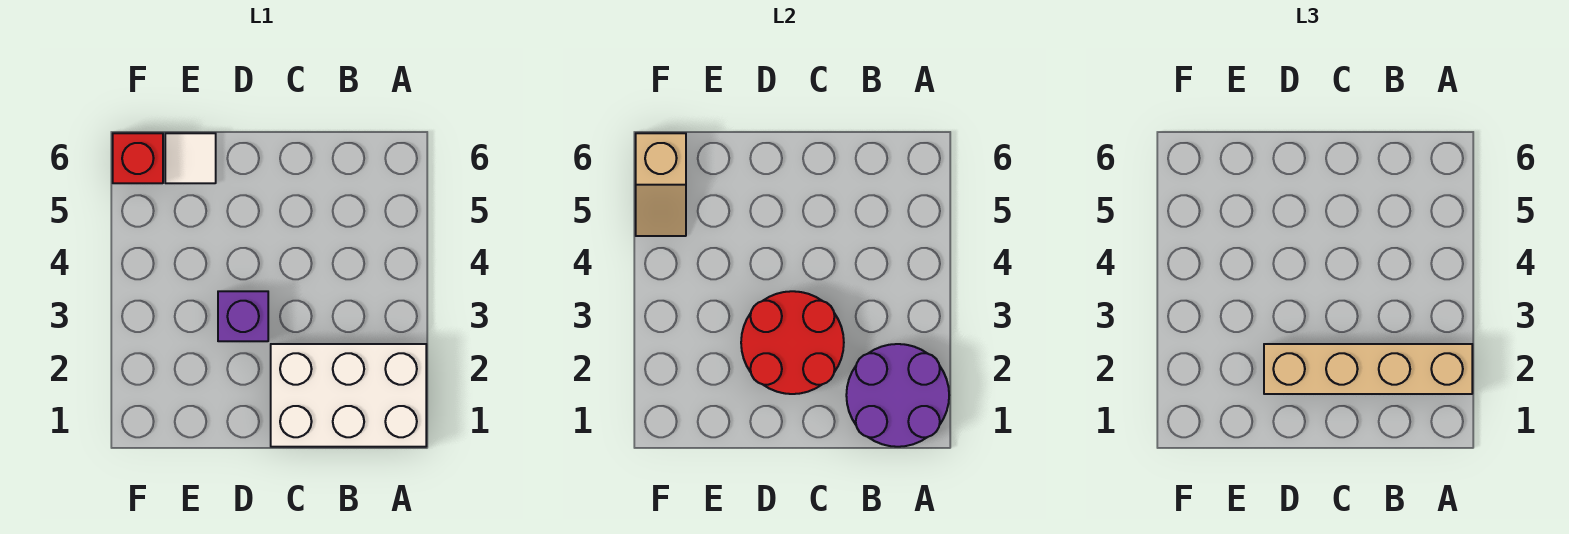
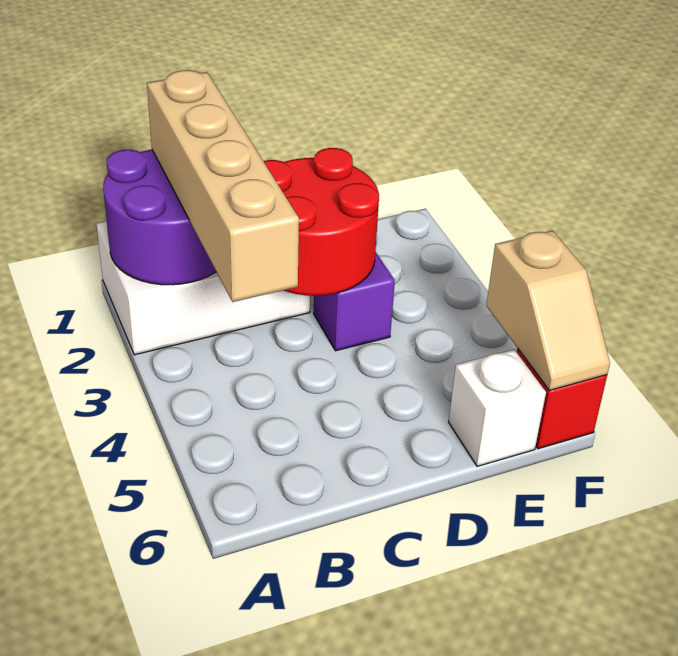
tan brick A2:D2 level 3 -> tan brick B1:B4 level 3
white tile E6 level 1 -> white brick E6 level 1
tan slope F5:F6 level 2 top 6 -> tan slope F5:F6 level 2 top 5

